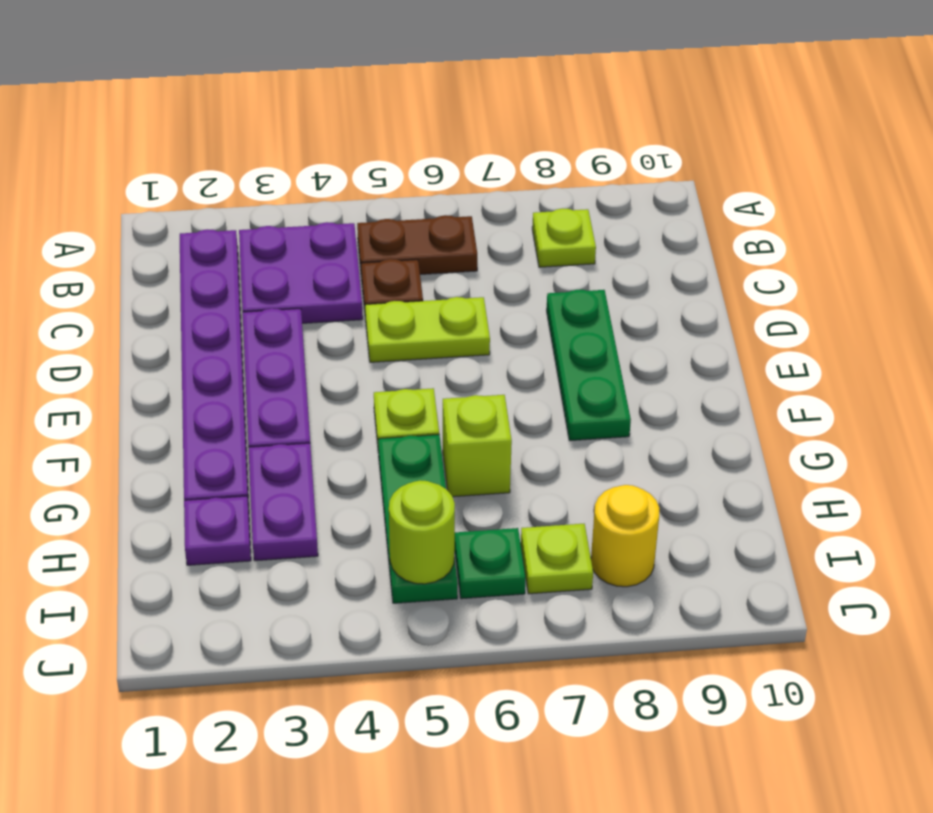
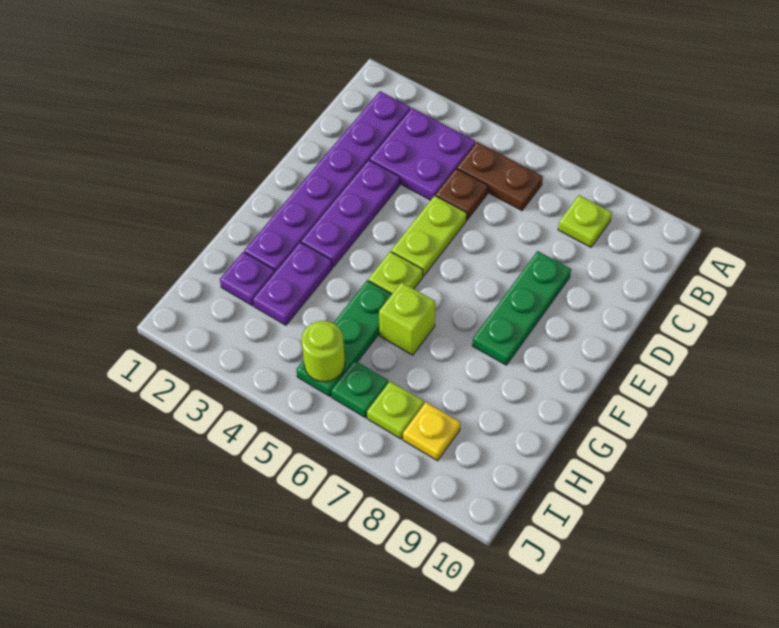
lime plate D5:D6 level 1 -> lime plate D5:E5 level 1
yellow round brick I8 level 1 -> yellow plate I8 level 1

